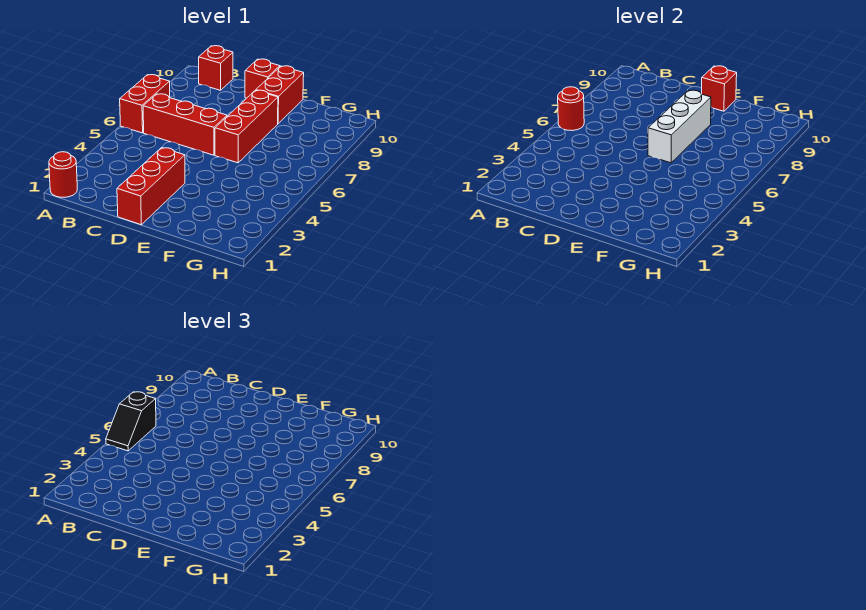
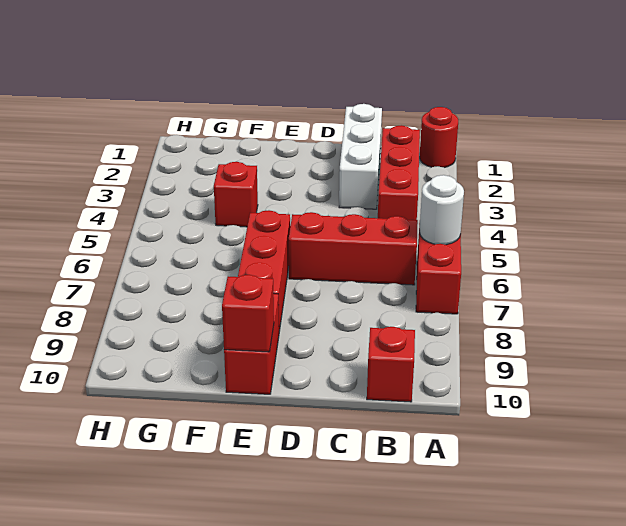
black slope A5:A6 level 3 top 6 -> none
red round brick A6 level 2 -> white round brick A6 level 2
red brick D1:D3 level 1 -> red brick B2:B4 level 1
red brick D10 level 1 -> red brick F4 level 1
white brick E6:E8 level 2 -> white brick C1:C3 level 1

